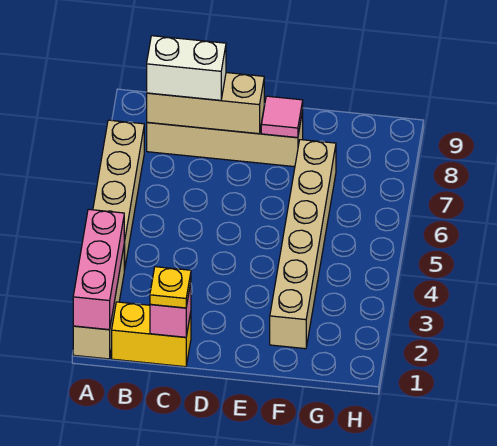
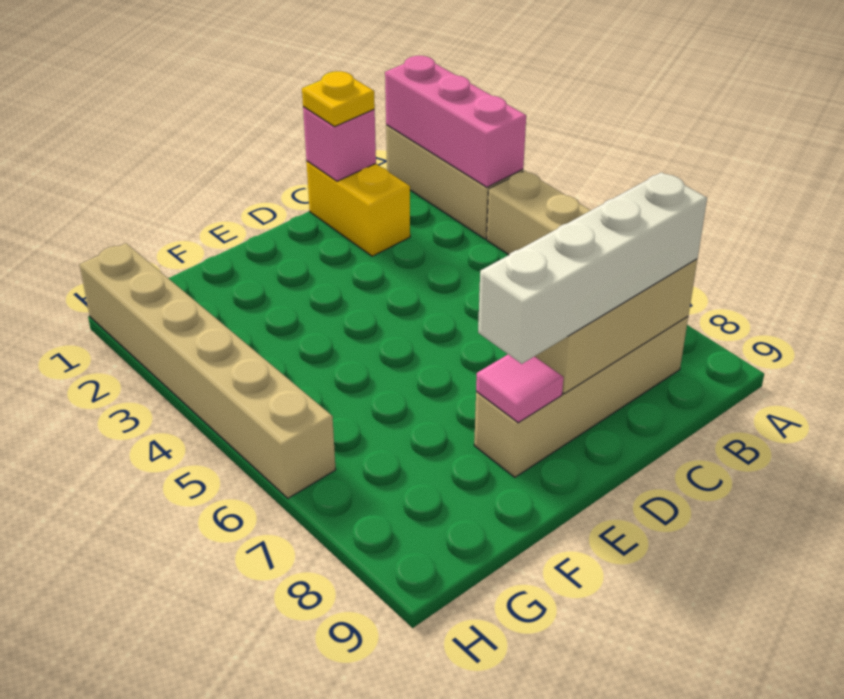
yellow brick B1:C1 level 1 -> yellow brick C1:C2 level 1
white brick B8:C8 level 3 -> white brick B8:E8 level 3
tan brick F2:F7 level 1 -> tan brick H1:H6 level 1

